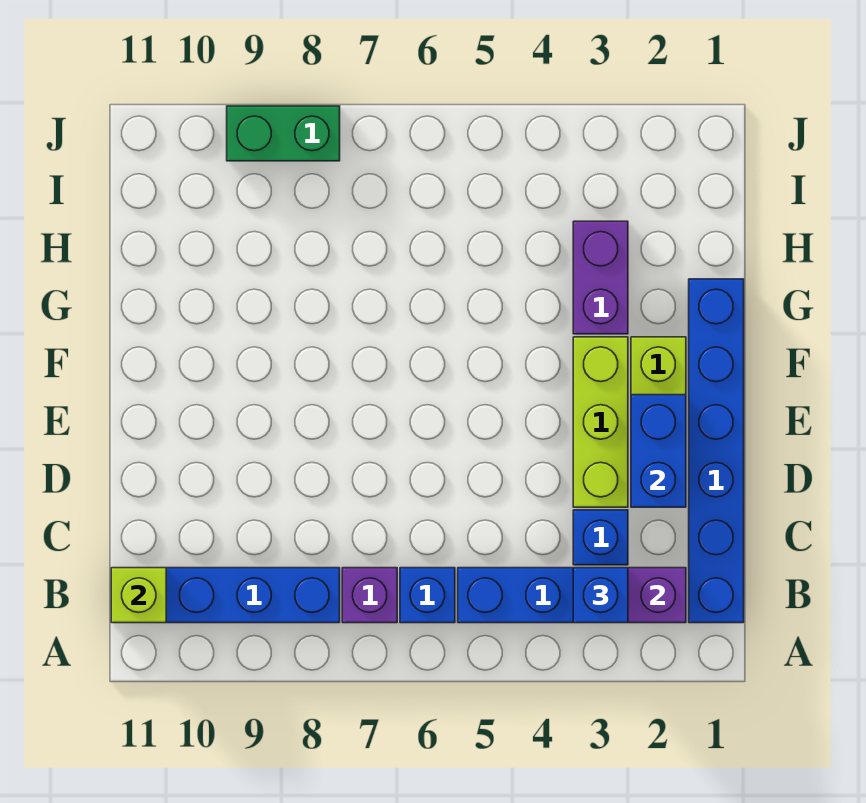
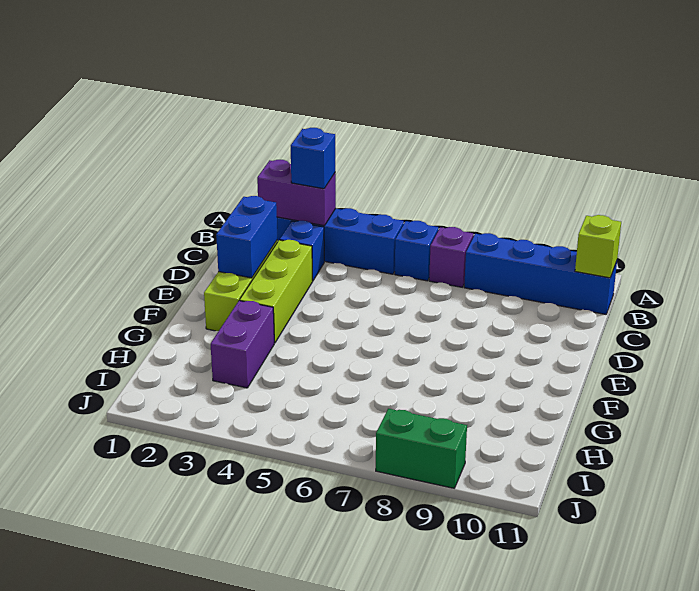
blue brick B1:G1 level 1 -> none

